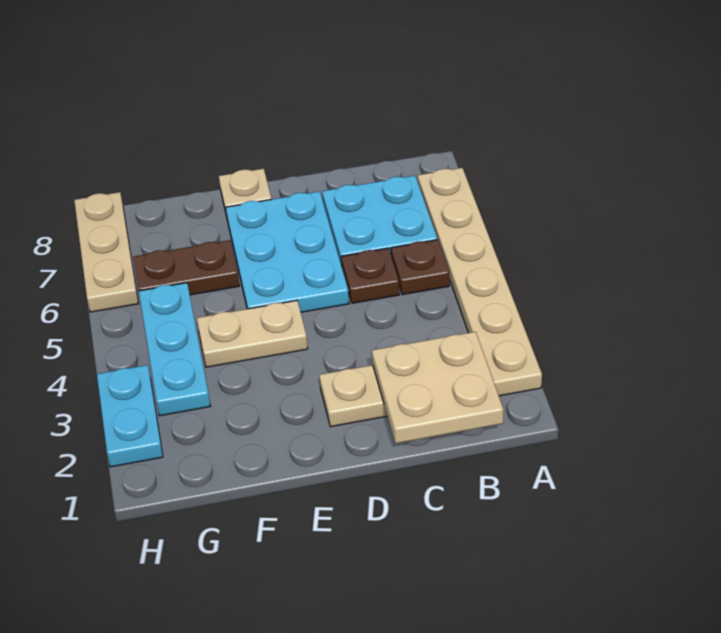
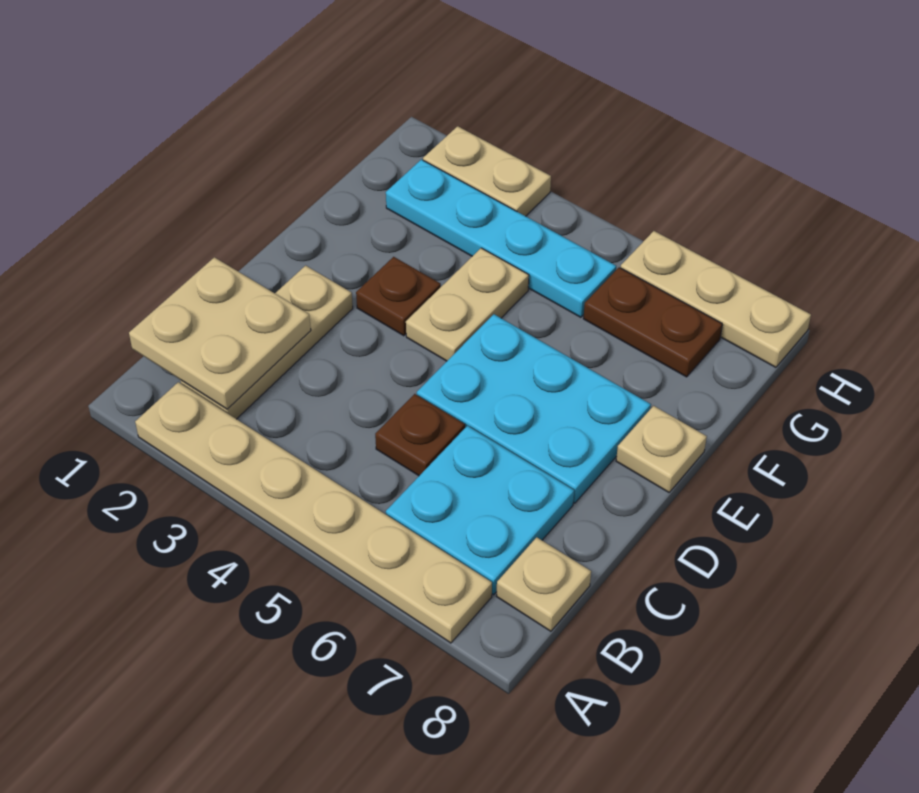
brown plate B5 level 1 -> brown plate E3 level 1
none -> tan plate B8 level 1
brown plate F6:G6 level 1 -> brown plate G6:G7 level 1
cyan plate G3:G5 level 1 -> cyan plate G2:G5 level 1
cyan plate H2:H3 level 1 -> tan plate H2:H3 level 1

